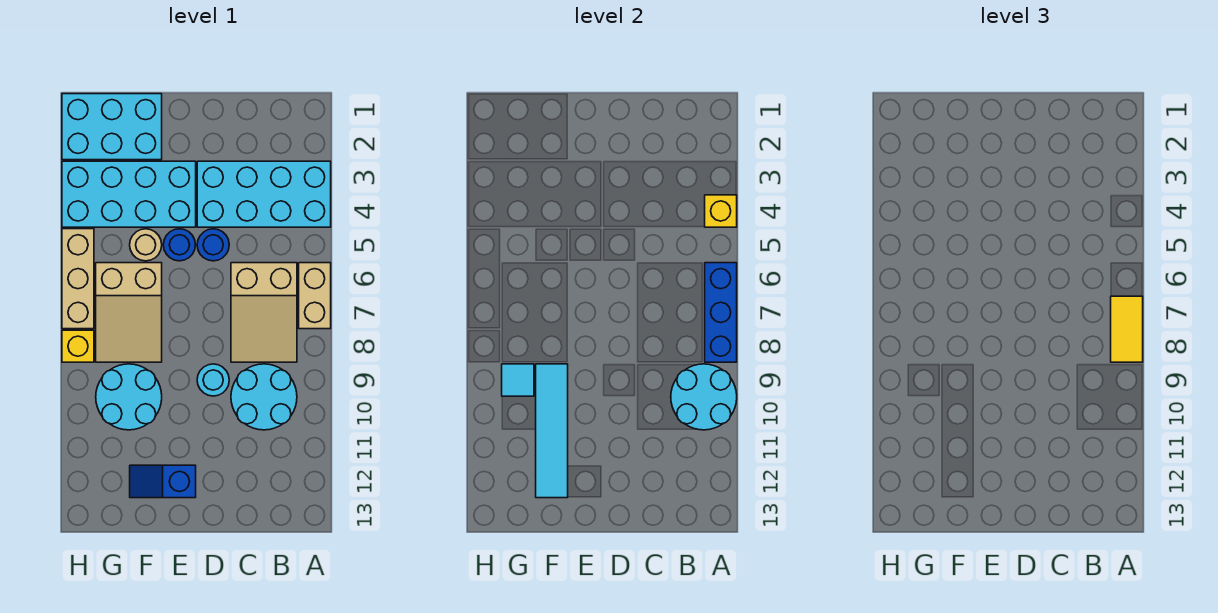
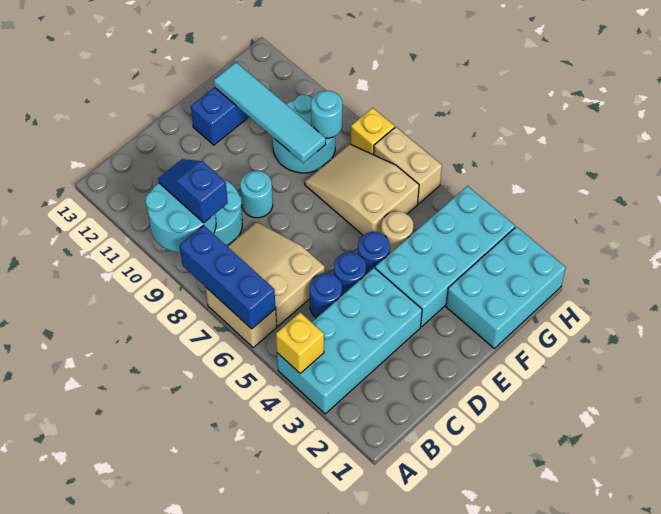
yellow tile A7:A8 level 3 -> none
none -> blue slope B9:B10 level 3 top 9
none -> blue round brick C5 level 1
cyan tile G9 level 2 -> cyan round brick G9 level 2
tan brick H5:H7 level 1 -> tan brick H6:H7 level 1

